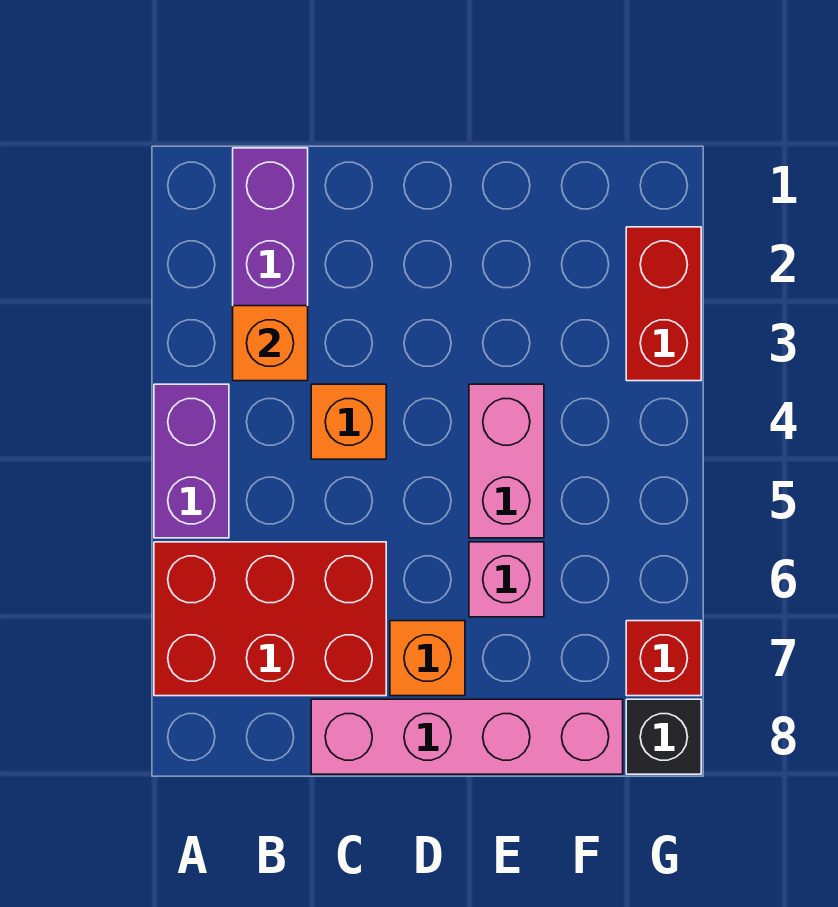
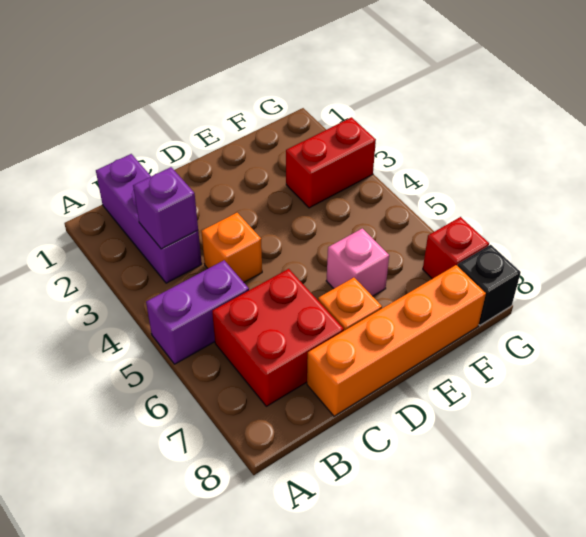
purple brick A4:A5 level 1 -> purple brick A5:B5 level 1
red brick A6:C7 level 1 -> red brick B6:C7 level 1
orange brick B3 level 2 -> purple brick B3 level 2
pink brick C8:F8 level 1 -> orange brick C8:F8 level 1
pink brick E4:E5 level 1 -> none
red brick G2:G3 level 1 -> red brick F3:G3 level 1

